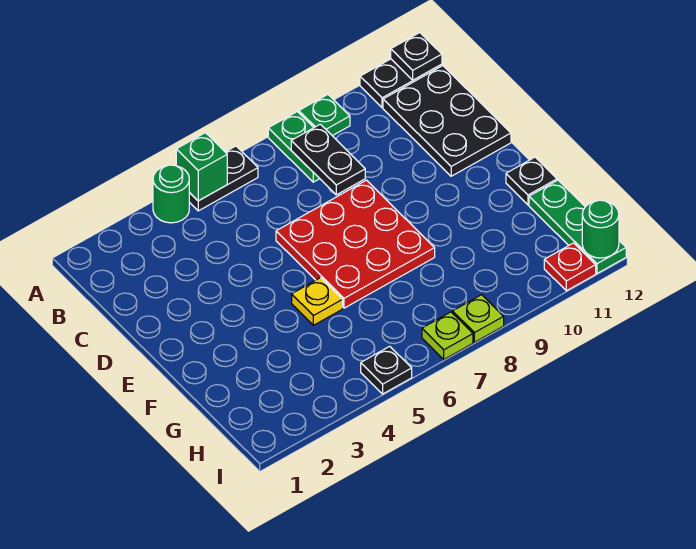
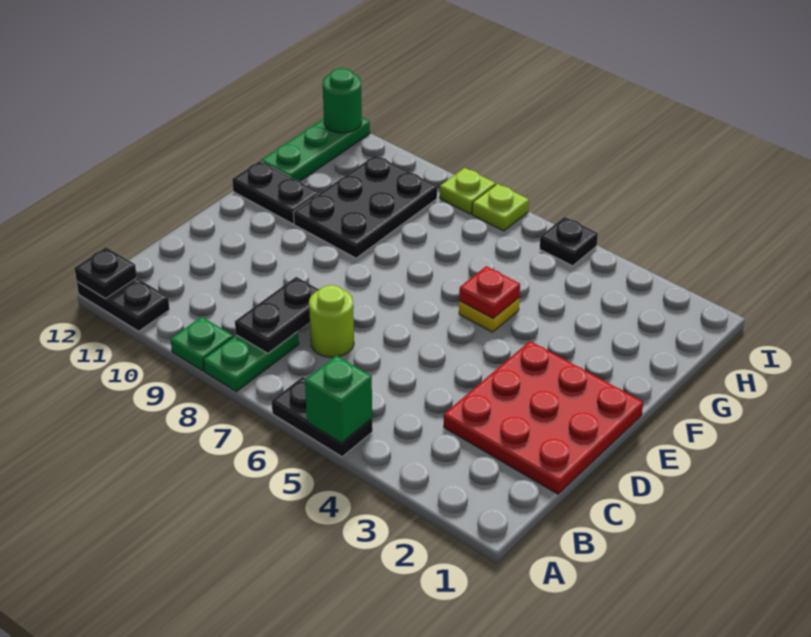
green round brick A4 level 1 -> none
black plate B11:D12 level 1 -> black plate F9:H10 level 1
none -> lime round brick C7 level 1
red plate D6:F8 level 1 -> red plate C1:E3 level 1
black plate F12 level 1 -> black plate F11:F12 level 1
red plate I11 level 1 -> red plate F5 level 2

